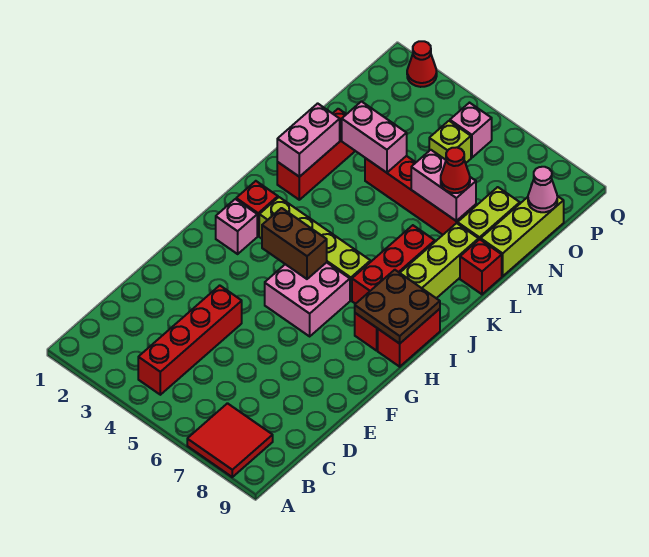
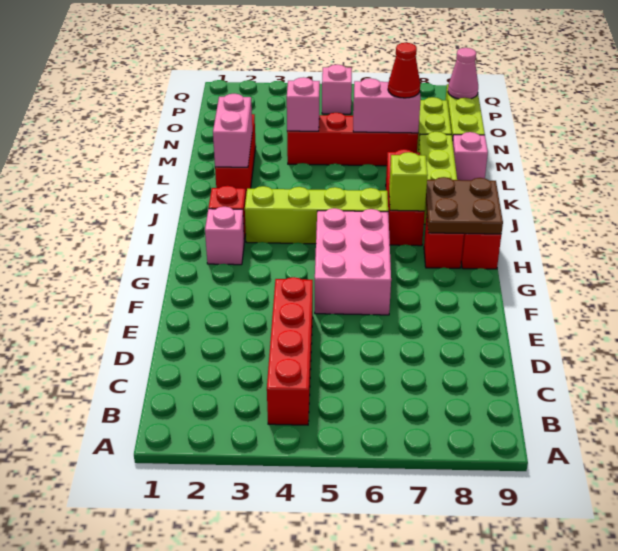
red tile A7:B8 level 1 -> none
pink brick G5:H6 level 1 -> pink brick F5:H6 level 1
brown brick H4:H5 level 2 -> none
red brick L9 level 1 -> pink brick L9 level 1
pink brick M3:M4 level 2 -> pink brick M4 level 2
lime brick O5 level 1 -> lime brick I7 level 2
red cone Q2 level 1 -> none

